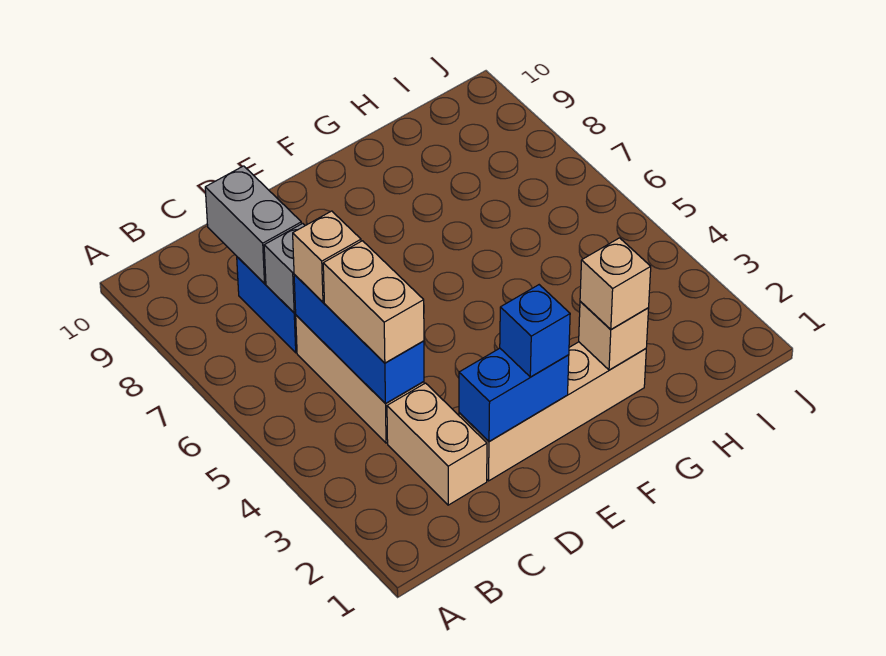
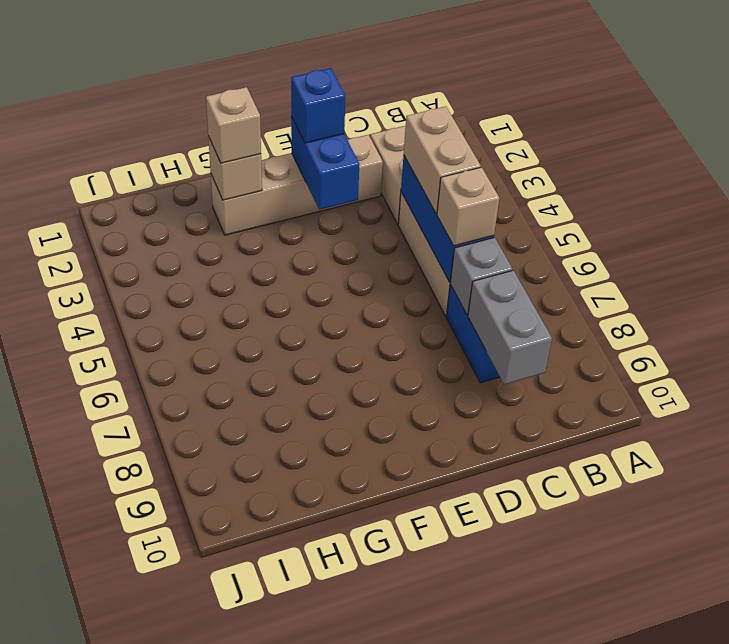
blue brick D2:E2 level 2 -> blue brick E2:E3 level 2

